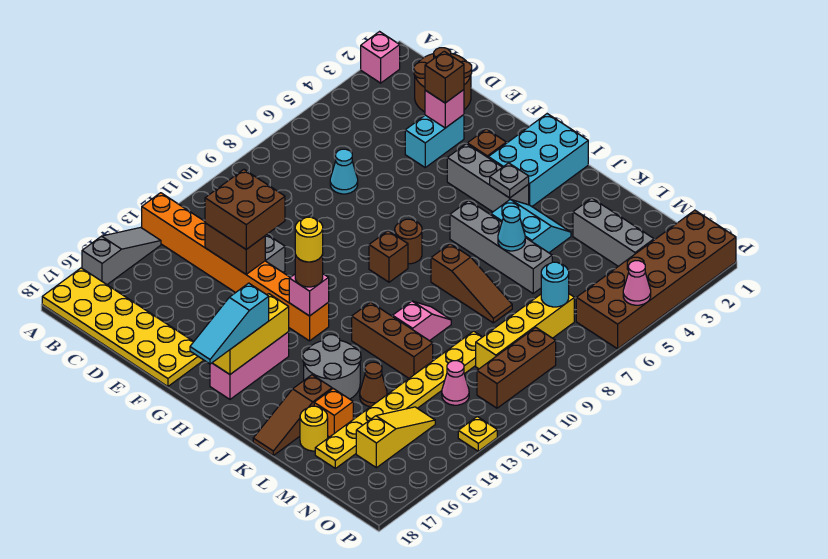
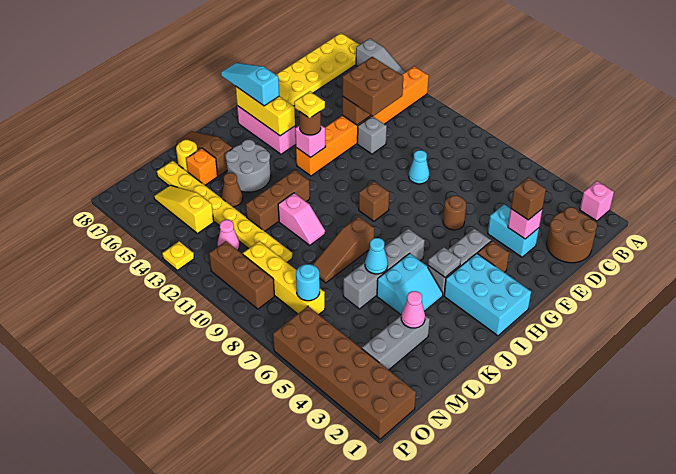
cyan cone D7 level 1 -> cyan cone E9 level 1
brown round brick H8 level 1 -> brown round brick F6 level 1
yellow round brick H13 level 4 -> yellow plate H13 level 4
yellow slope N14:N16 level 1 top 16 -> yellow slope N14:N16 level 1 top 14
pink cone P5 level 2 -> pink cone L3 level 2

